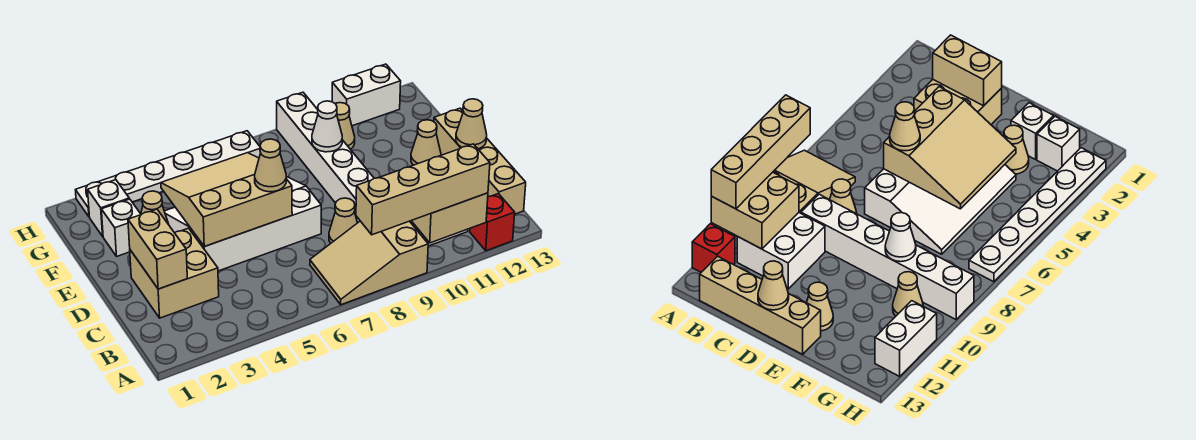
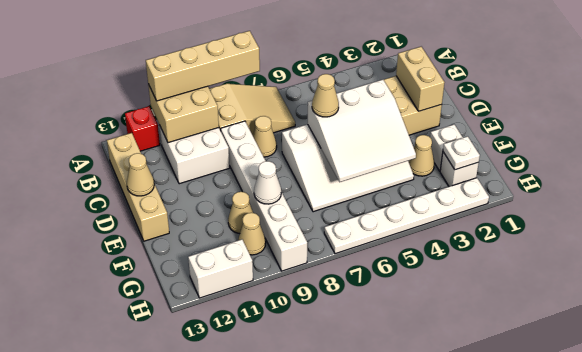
tan slope D4:F6 level 2 top D -> white slope D4:F6 level 2 top D
tan cone E12 level 1 -> tan cone F10 level 1
none -> white plate G2 level 2

